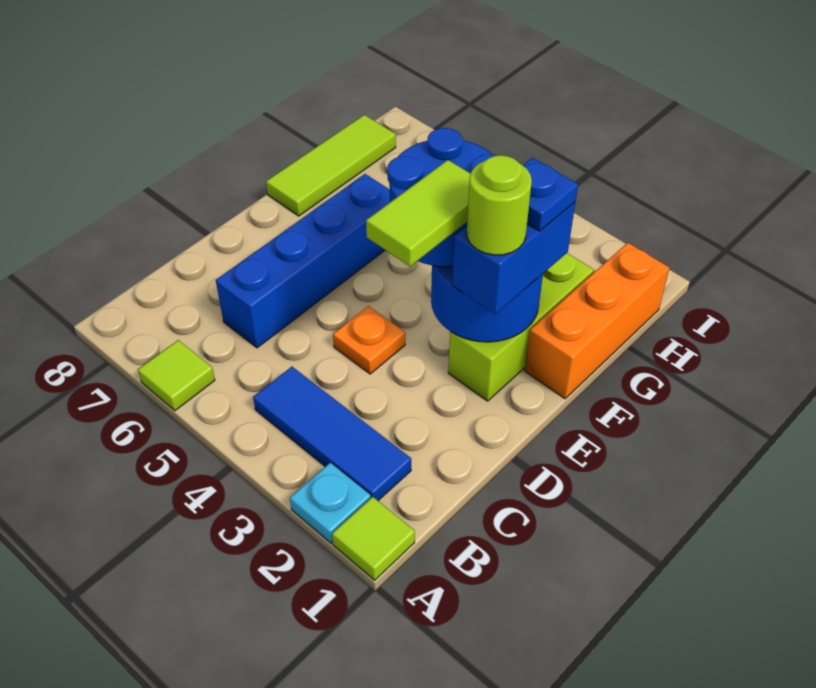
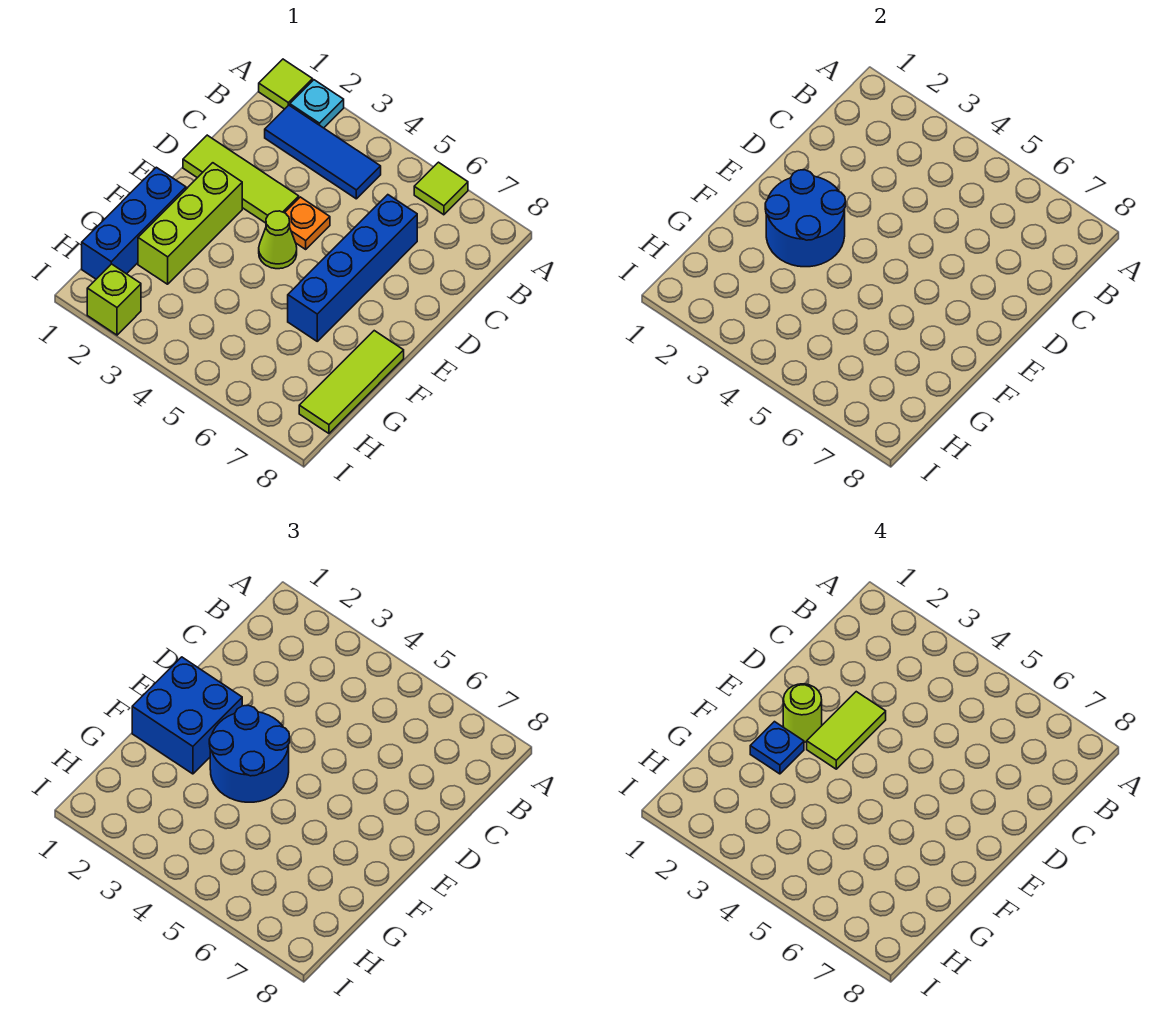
none -> lime tile D1:D3 level 1
blue brick E2:F2 level 3 -> blue brick E1:F2 level 3
none -> lime cone E4 level 1
orange brick F1:H1 level 1 -> blue brick F1:H1 level 1
none -> lime brick I2 level 1

